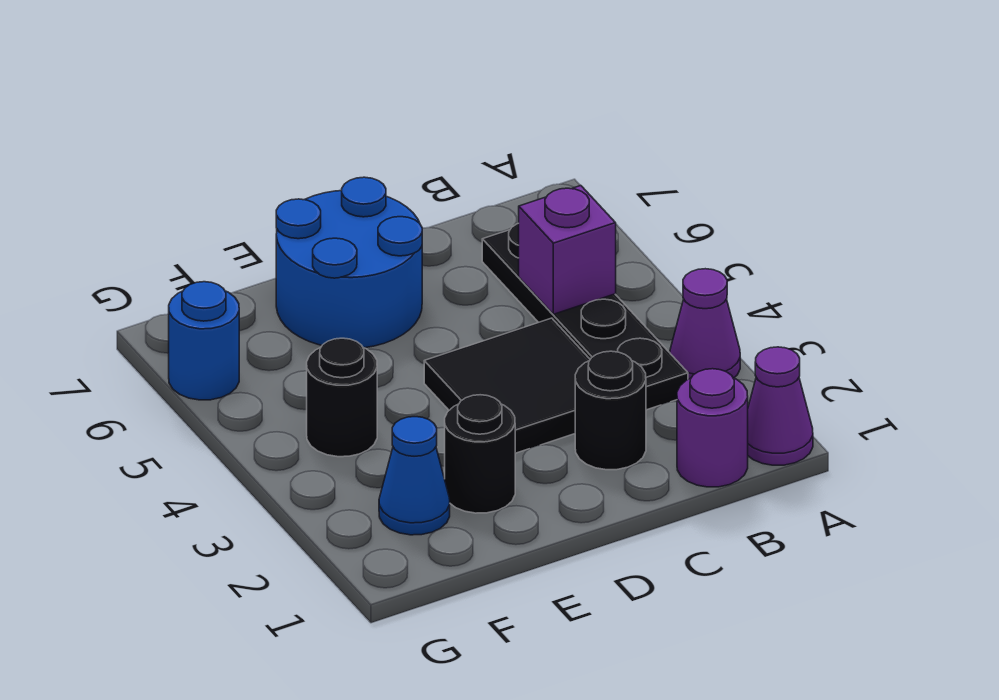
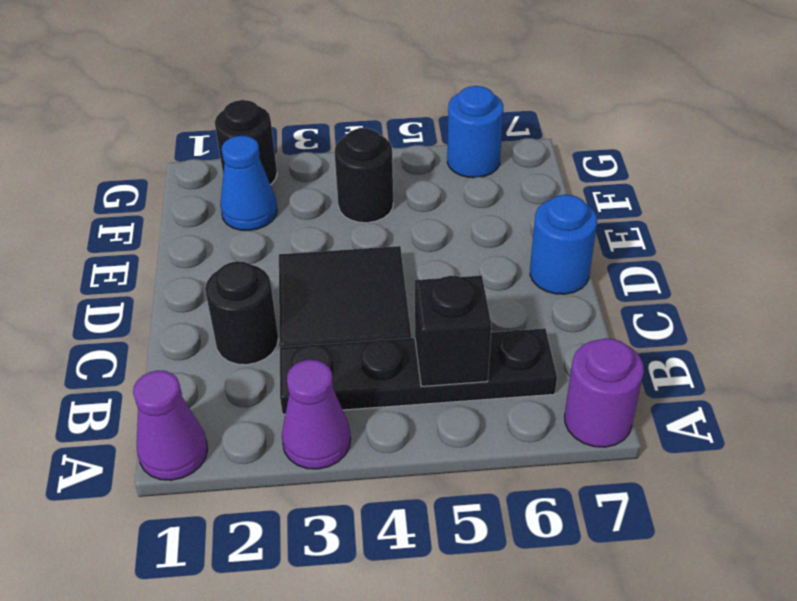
purple round brick B1 level 1 -> purple round brick A7 level 1
purple brick B5 level 2 -> black brick B5 level 2
blue round brick D6:E7 level 1 -> blue round brick D7 level 1
black round brick E2 level 1 -> black round brick G2 level 1

